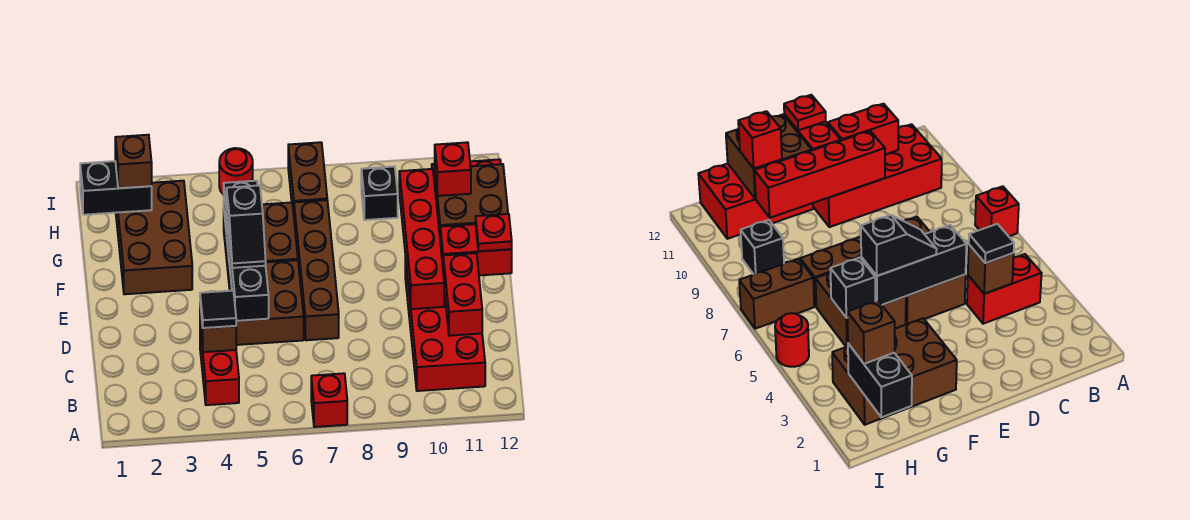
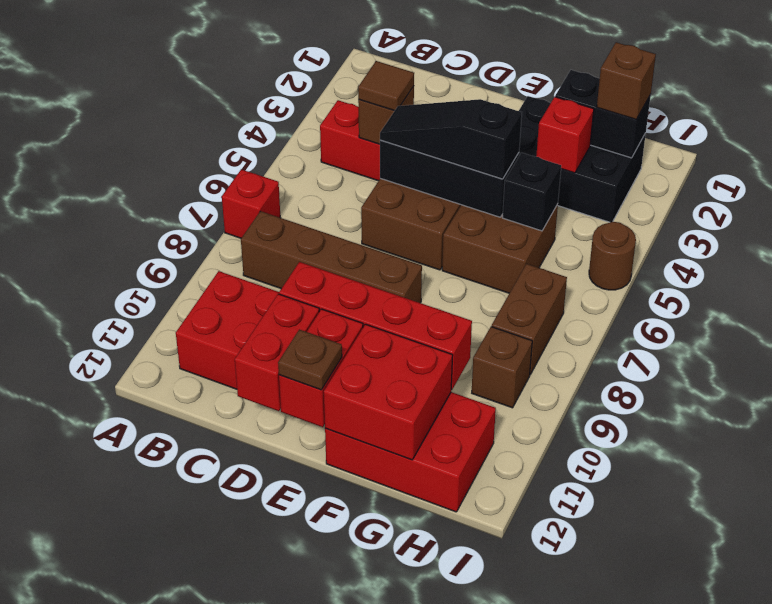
black tile C4 level 3 -> brown tile C4 level 3
red brick C11:D11 level 2 -> red brick D11:D12 level 2
brown brick D7:G7 level 1 -> brown brick B8:E8 level 1
black slope E5:F5 level 3 top F -> black slope D5:F5 level 3 top F
red plate E12 level 3 -> brown plate E12 level 3
brown brick F2:H3 level 1 -> black brick F2:H3 level 1
brown brick F11:G12 level 2 -> red brick F11:G12 level 2
red brick G11 level 3 -> red brick G3 level 2
black brick H1:H2 level 2 -> black brick G2:H2 level 2
brown brick H7:I7 level 1 -> brown brick H7:H8 level 1
black brick H9 level 1 -> brown brick H9 level 1
red round brick I5 level 1 -> brown round brick I5 level 1

